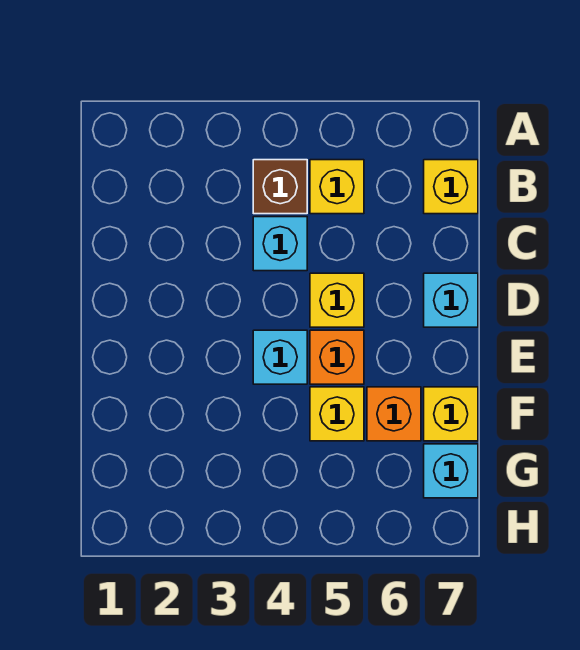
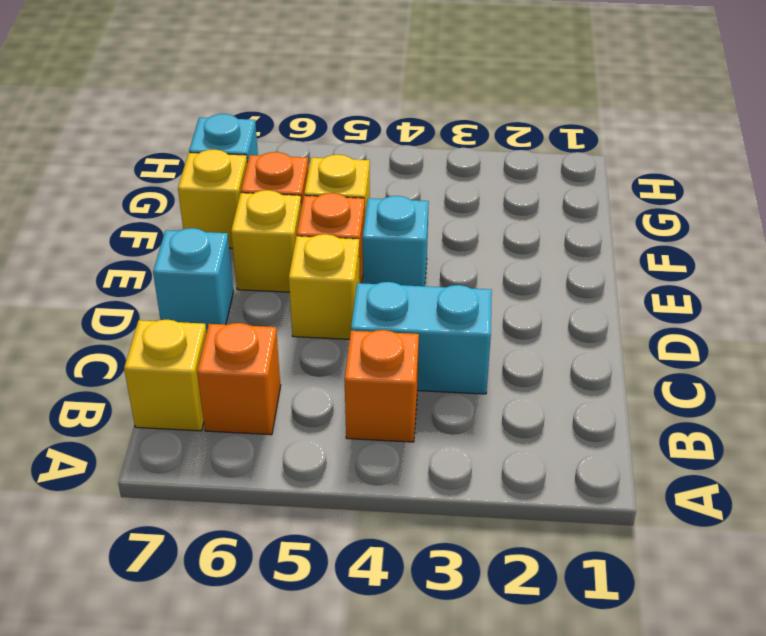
brown brick B4 level 1 -> orange brick B4 level 1
yellow brick B5 level 1 -> yellow brick E6 level 1
none -> orange brick B6 level 1
cyan brick C4 level 1 -> cyan brick C3:C4 level 1

